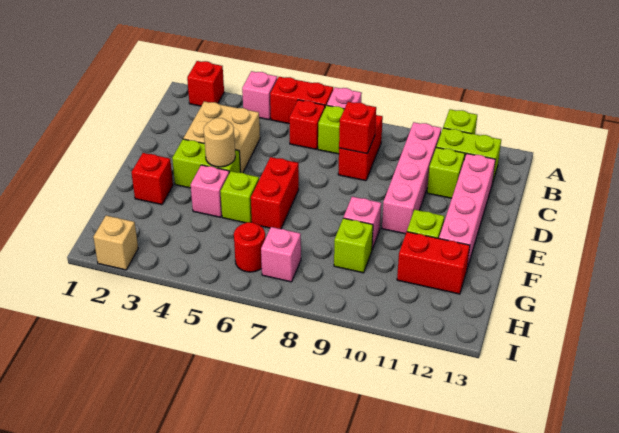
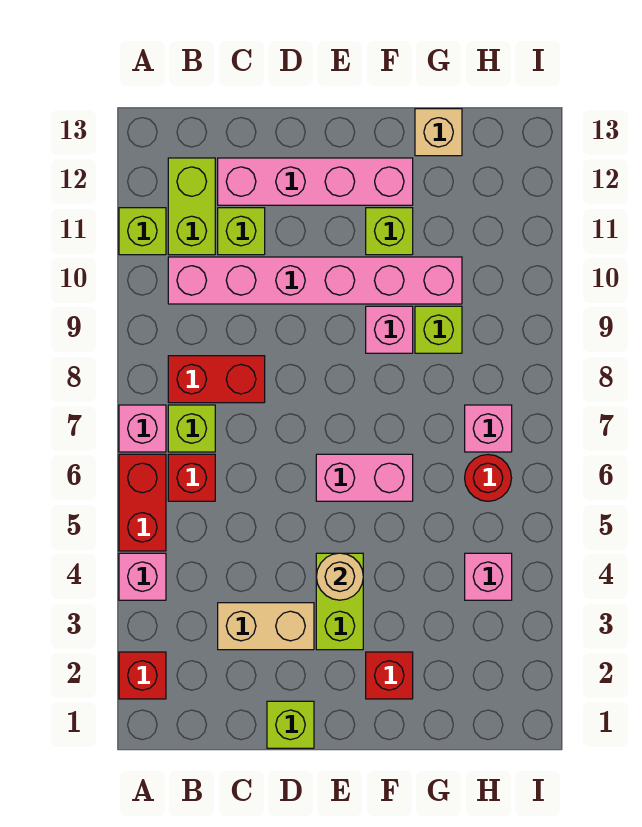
pink brick B10:E10 level 1 -> pink brick B10:G10 level 1
tan brick C3:D4 level 1 -> tan brick C3:D3 level 1
red brick C8 level 2 -> none
red brick E6:F6 level 1 -> pink brick E6:F6 level 1
pink brick F4 level 1 -> pink brick H4 level 1
lime brick F5 level 1 -> lime brick D1 level 1
red brick G11:G12 level 1 -> none
tan brick I2 level 1 -> tan brick G13 level 1

